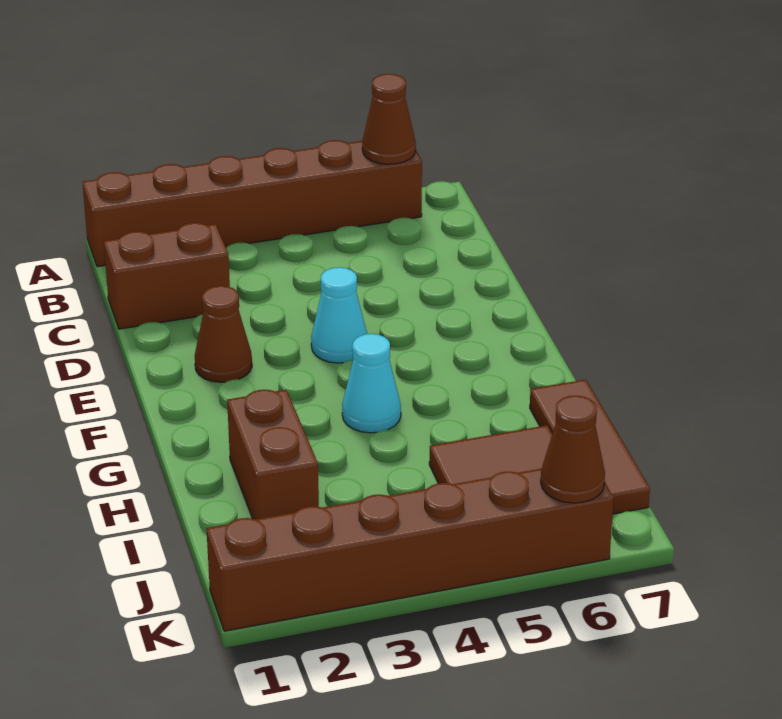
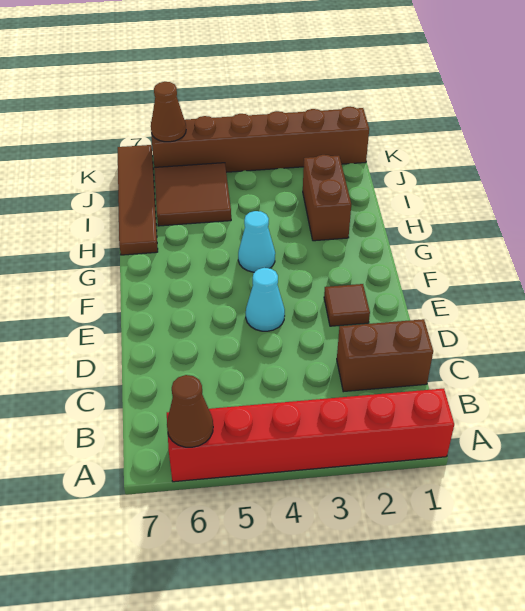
brown brick A1:A6 level 1 -> red brick A1:A6 level 1
brown cone E2 level 1 -> brown tile E2 level 1
brown tile H7:J7 level 1 -> brown tile H7:K7 level 1

